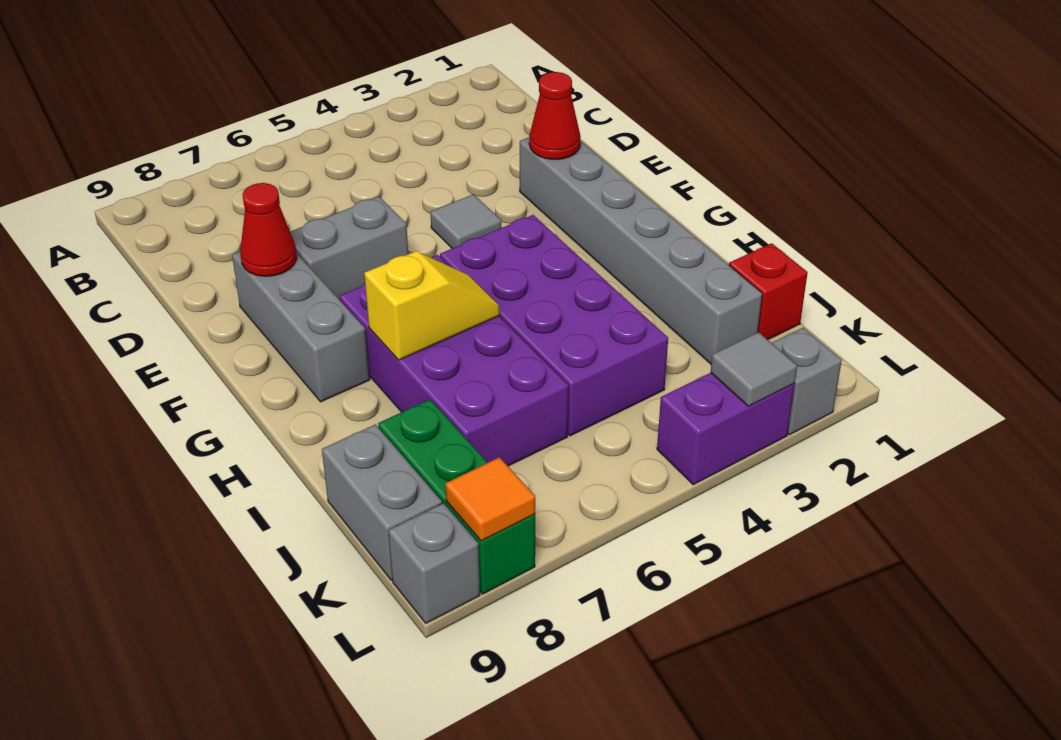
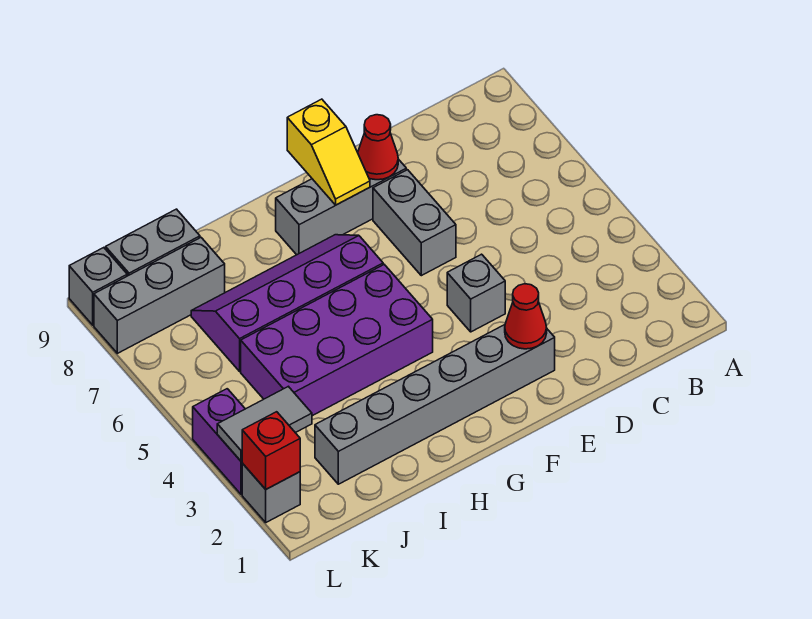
grey tile E4 level 1 -> grey brick E4 level 1
purple brick G6:J7 level 1 -> purple slope G6:J7 level 1 top 6
yellow slope H6:H7 level 2 top 7 -> yellow slope F8:F9 level 2 top 9
red brick J1 level 1 -> red brick L2 level 2
green brick J8:L8 level 1 -> grey brick J8:L8 level 1
grey tile L3 level 2 -> grey tile K3:L3 level 2
orange tile L8 level 2 -> none

